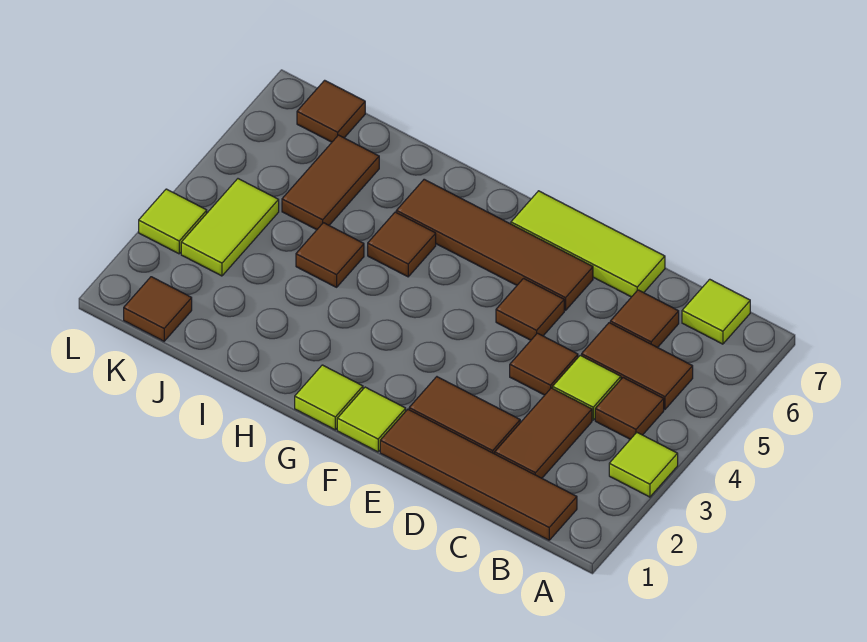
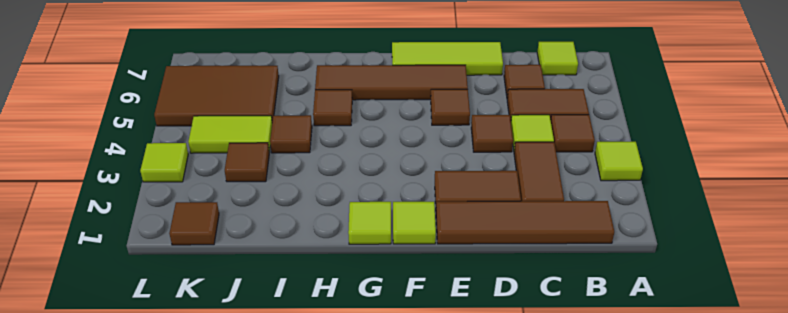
brown tile J5:J6 level 1 -> brown tile J5:L6 level 1
lime tile K3:K4 level 1 -> lime tile J4:K4 level 1
brown tile K7 level 1 -> brown tile J3 level 1

